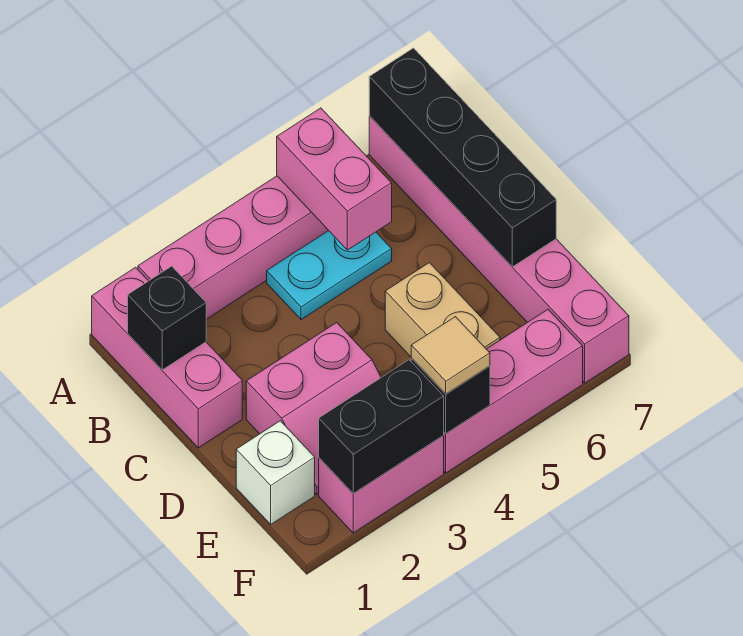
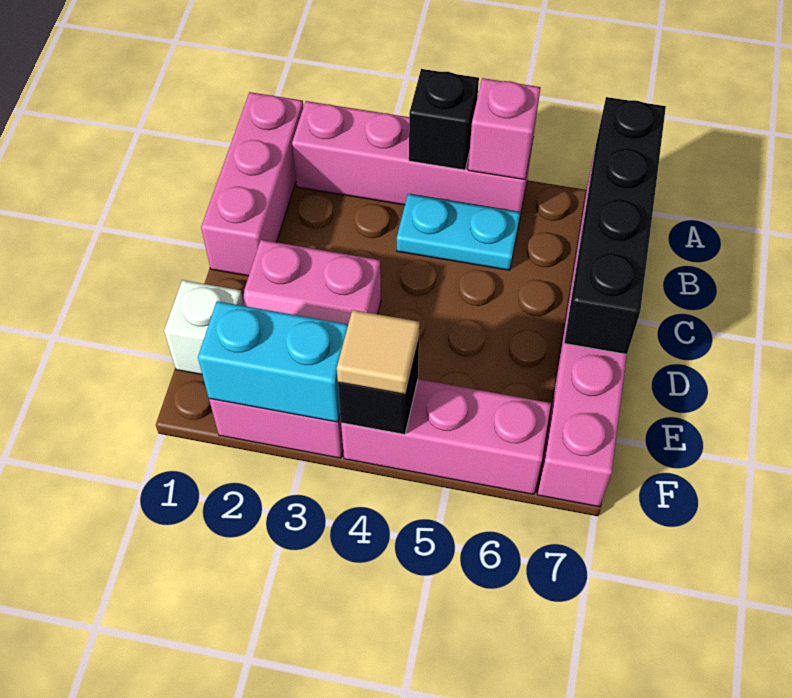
pink brick A5:B5 level 2 -> pink brick A5 level 2
black brick B1 level 2 -> black brick A4 level 2
tan brick D5:E5 level 1 -> none
black brick F2:F3 level 2 -> cyan brick F2:F3 level 2

